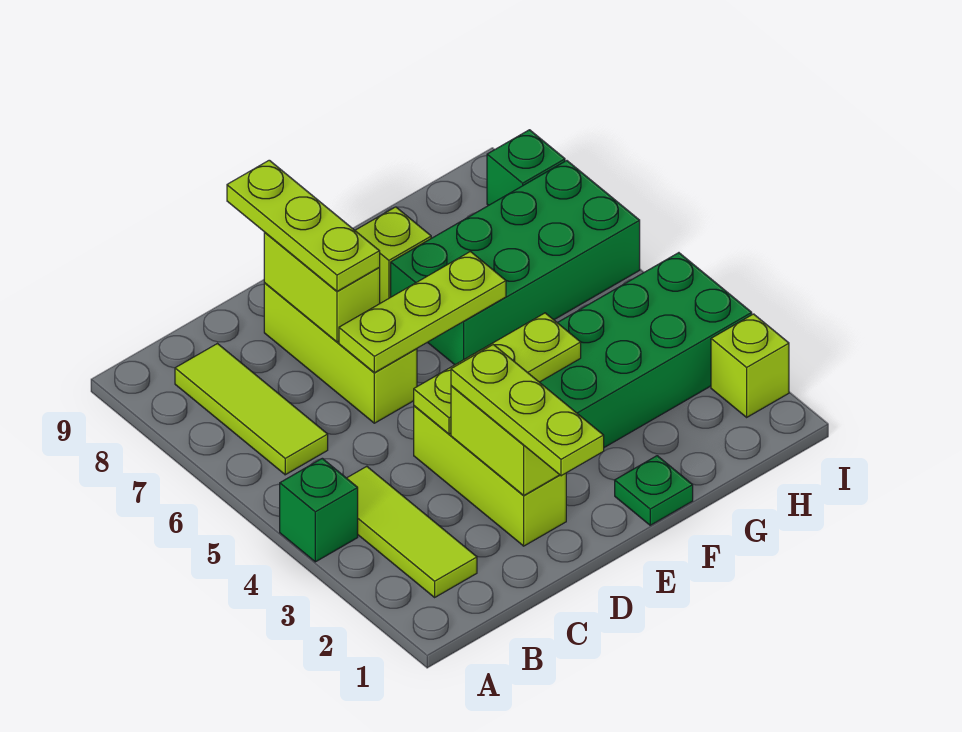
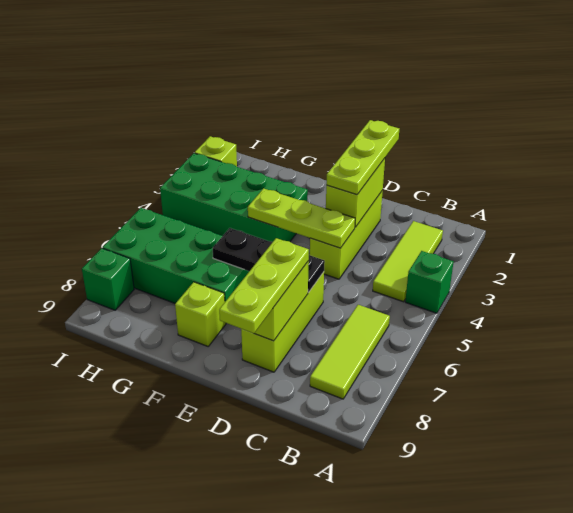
lime plate D6:F6 level 2 -> black plate D6:F6 level 2
green plate F1 level 1 -> none

